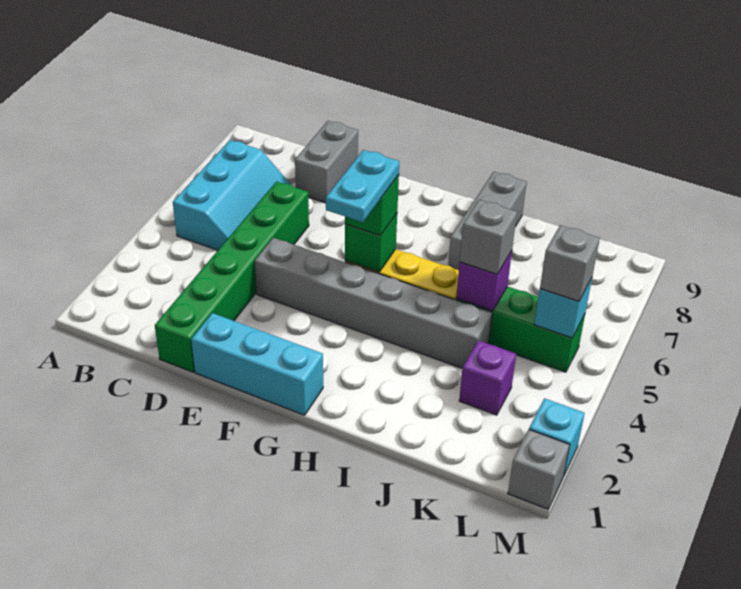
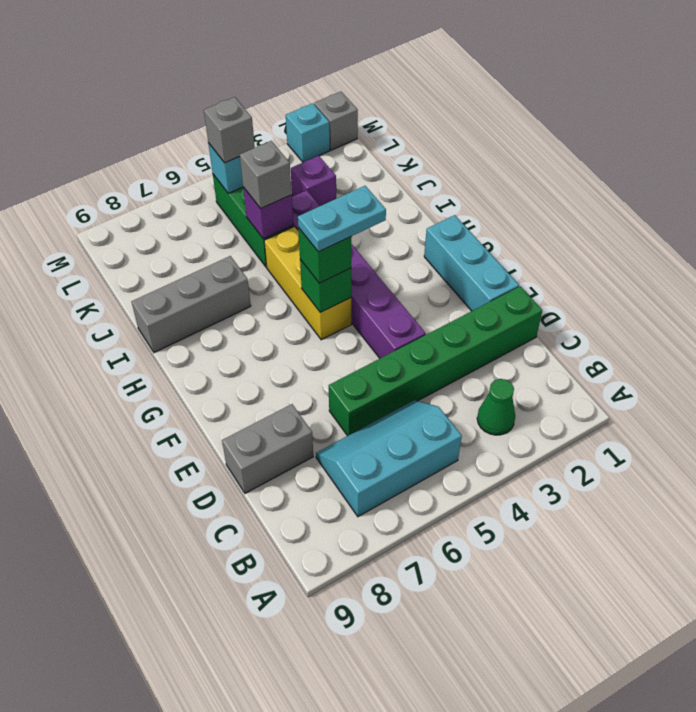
none -> green cone B3 level 1
grey brick E4:J4 level 1 -> purple brick E4:J4 level 1

